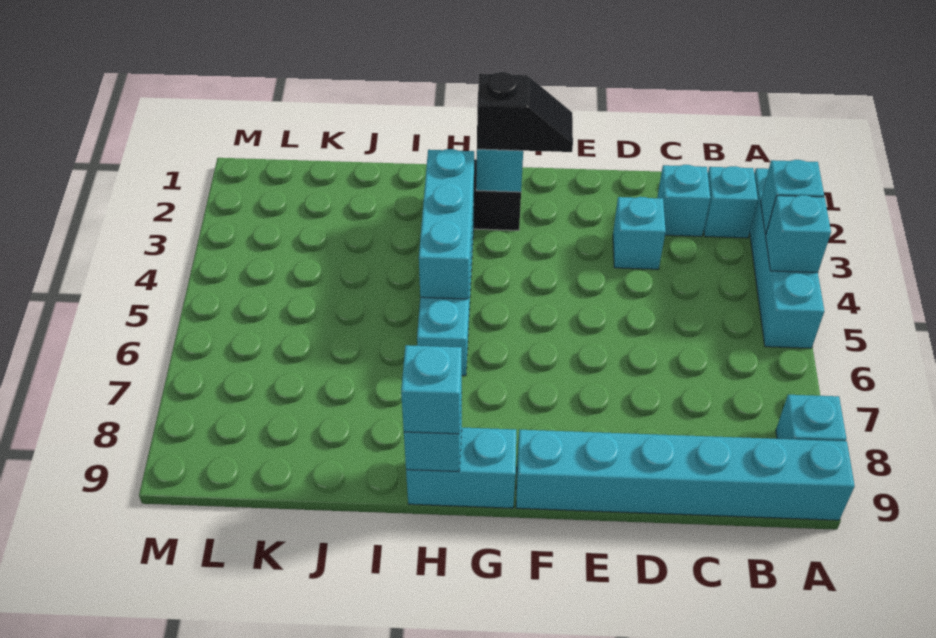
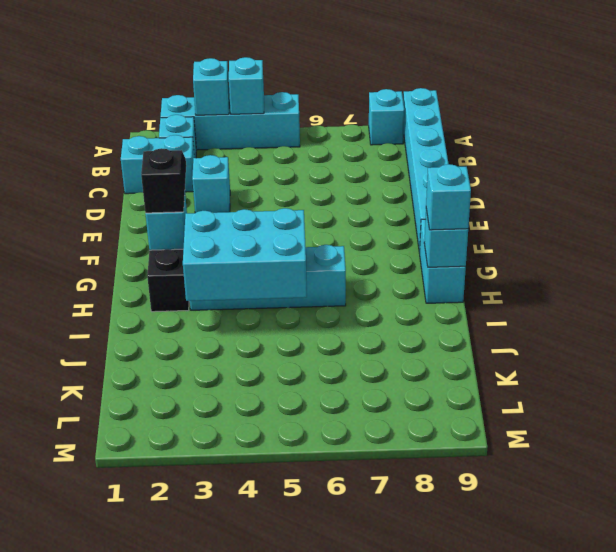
cyan brick C2 level 1 -> cyan brick C1:C2 level 1
cyan brick H3:H5 level 2 -> cyan brick H3:I5 level 2

